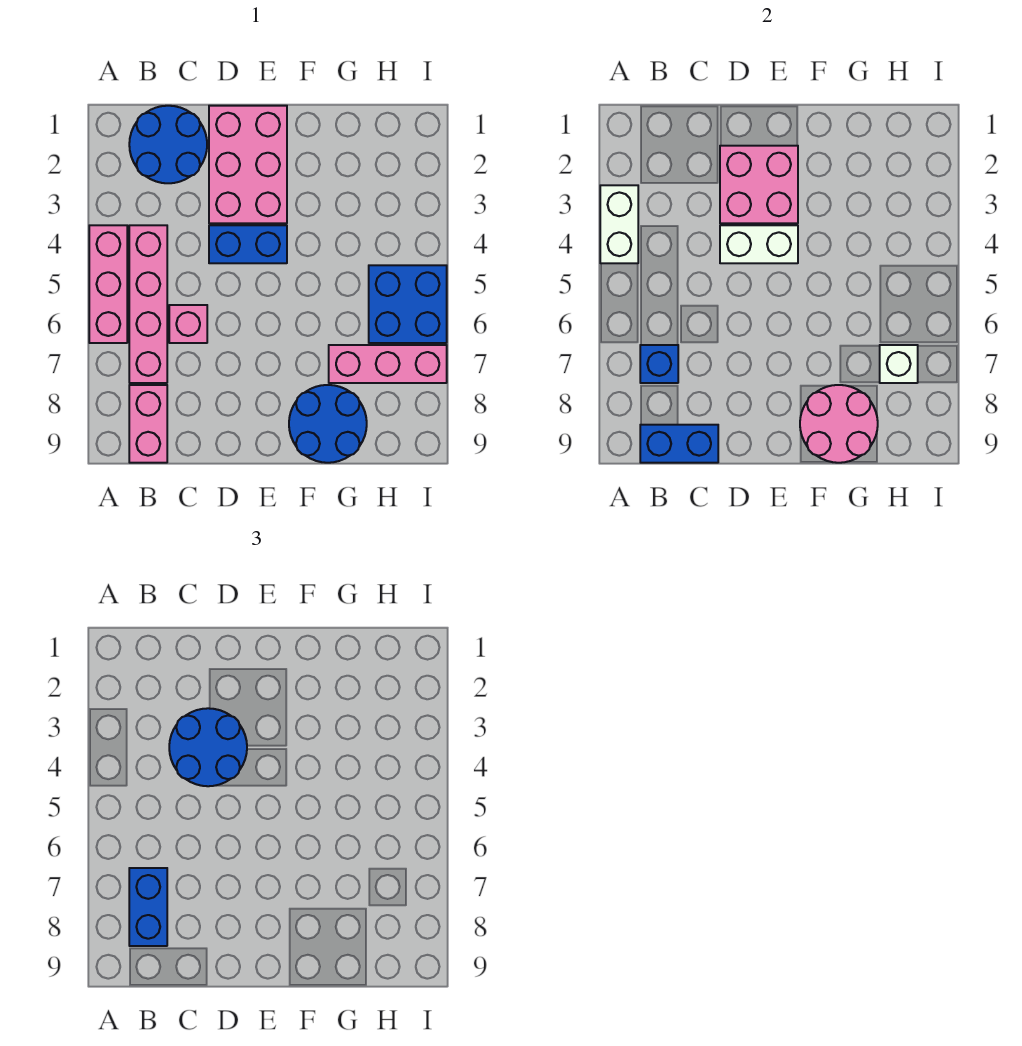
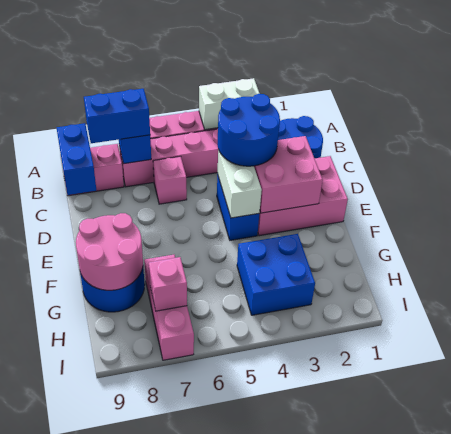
blue brick H5:I6 level 1 -> blue brick G3:H4 level 1
white brick H7 level 2 -> pink brick H7 level 2

